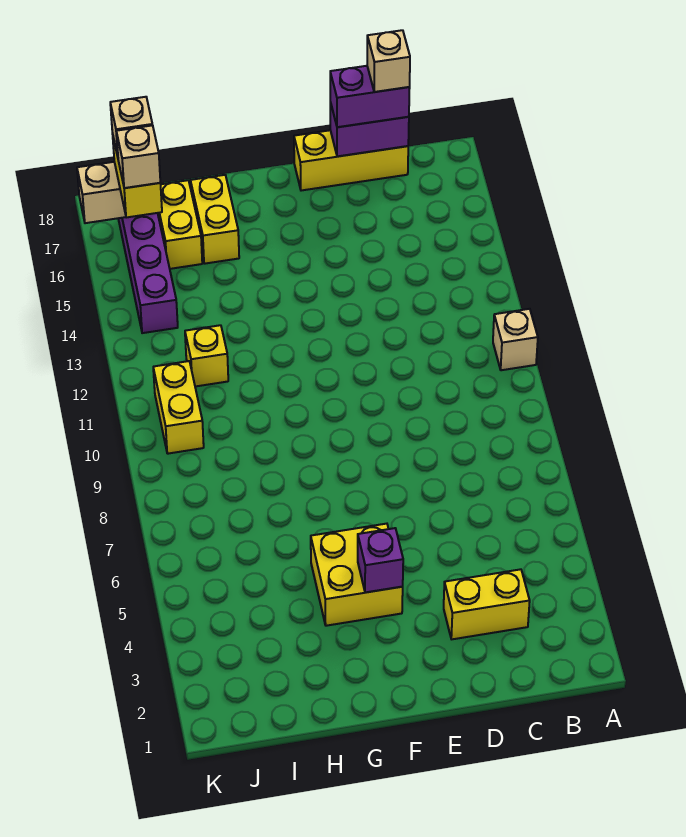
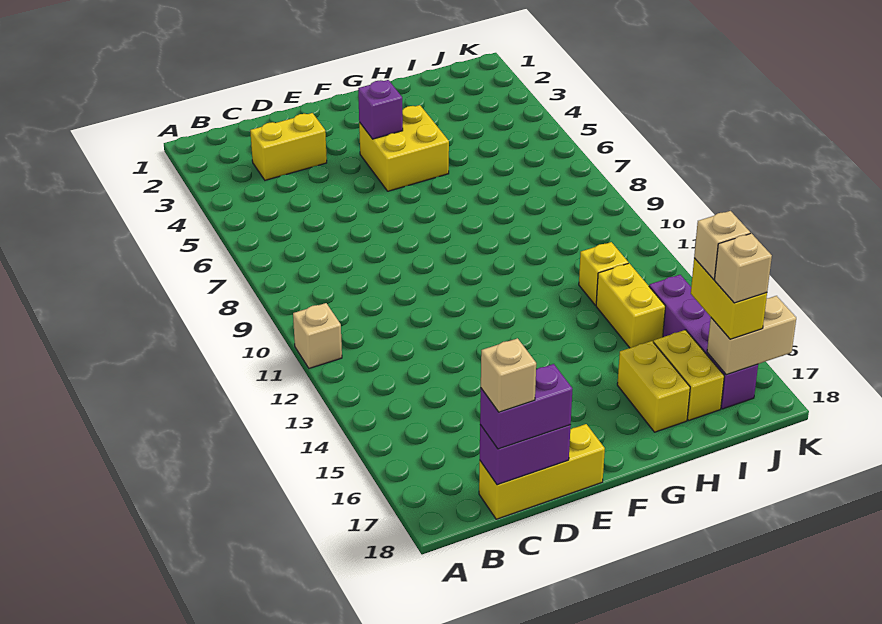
yellow brick J10:J11 level 1 -> yellow brick I13:I14 level 1

